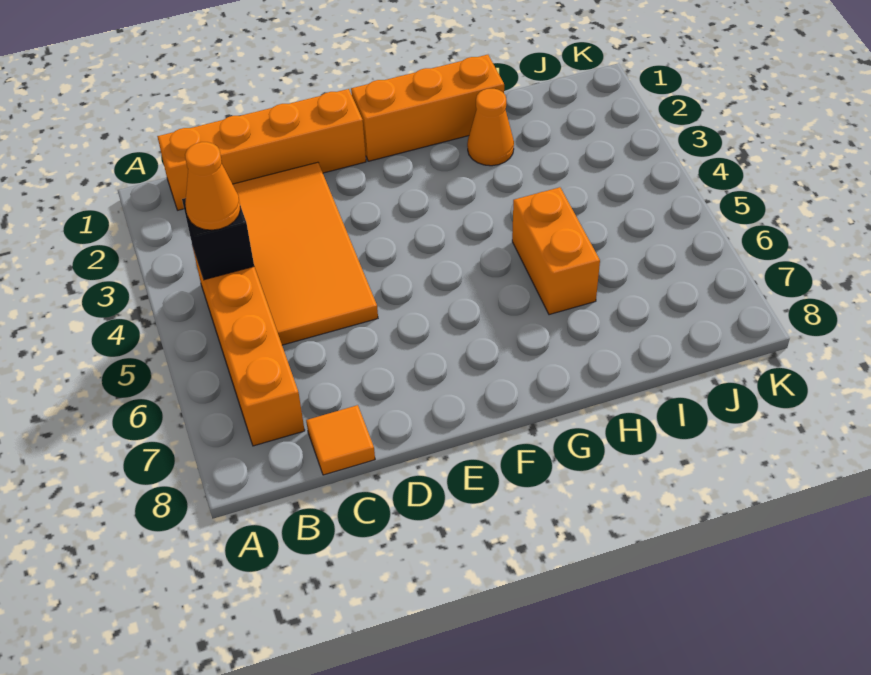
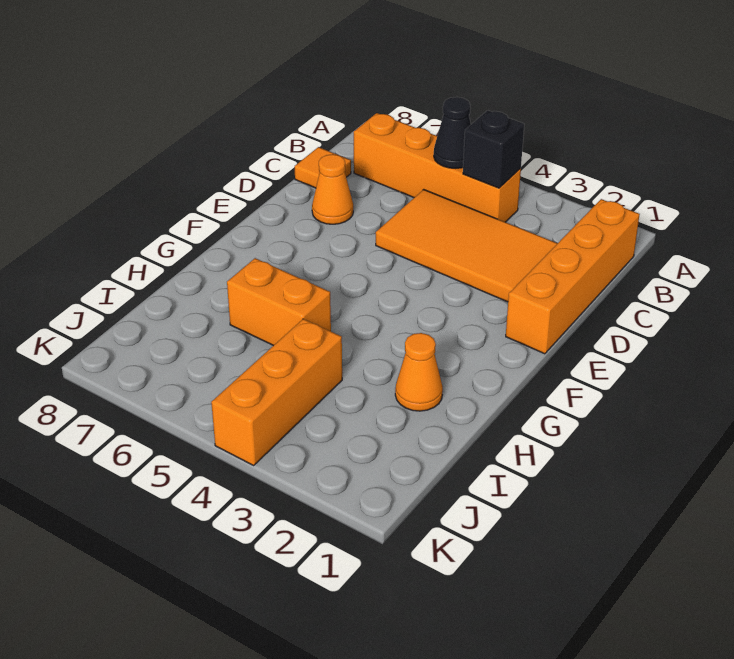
orange cone B4 level 3 -> orange cone D7 level 1
none -> black cone B5 level 2
orange brick F1:H1 level 1 -> orange brick I4:K4 level 1

